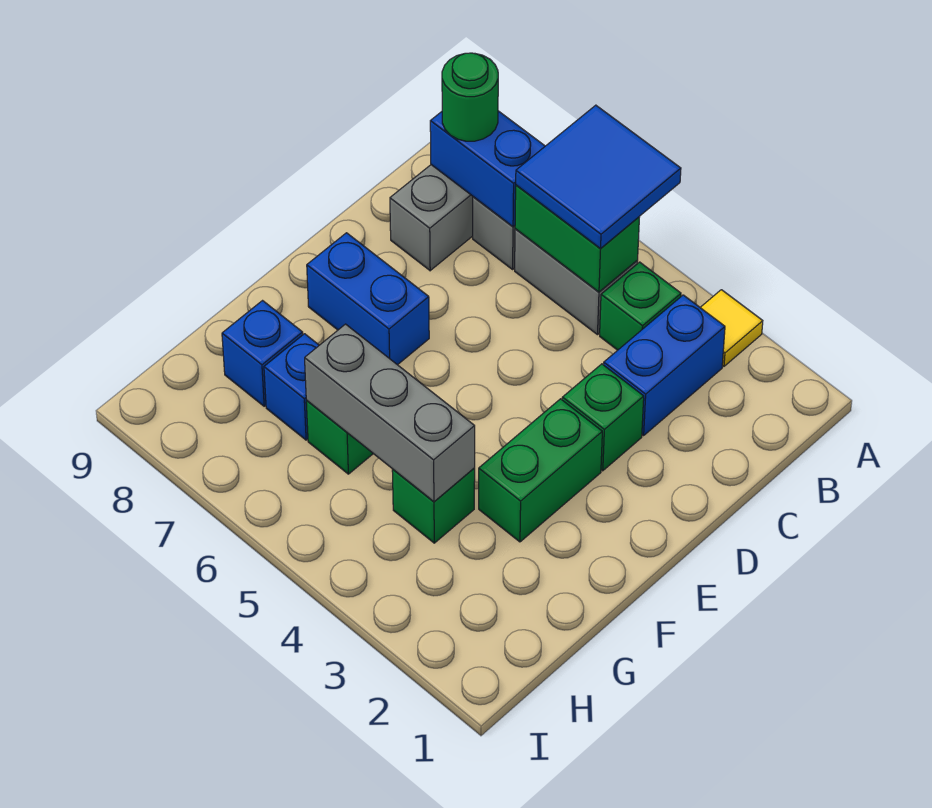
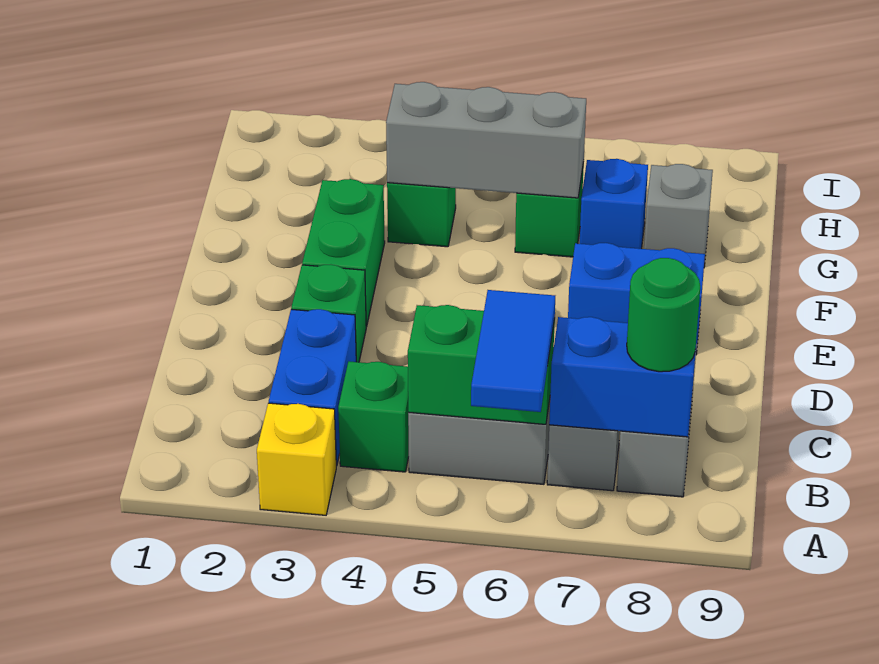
yellow tile A3 level 1 -> yellow brick A3 level 1
blue tile A5:B6 level 3 -> blue tile A6:B6 level 3
blue brick G8 level 1 -> grey brick G8 level 1

